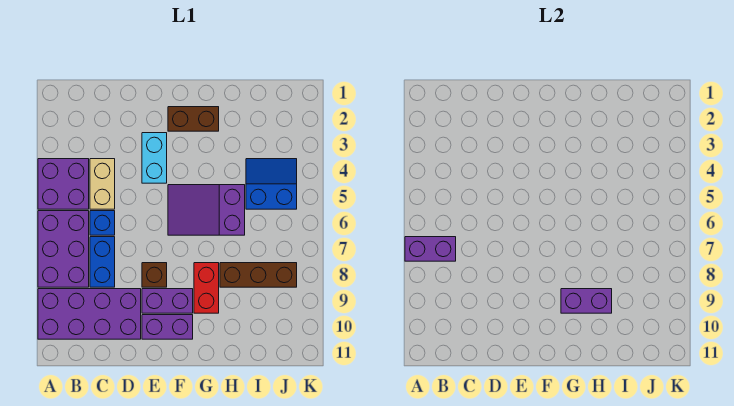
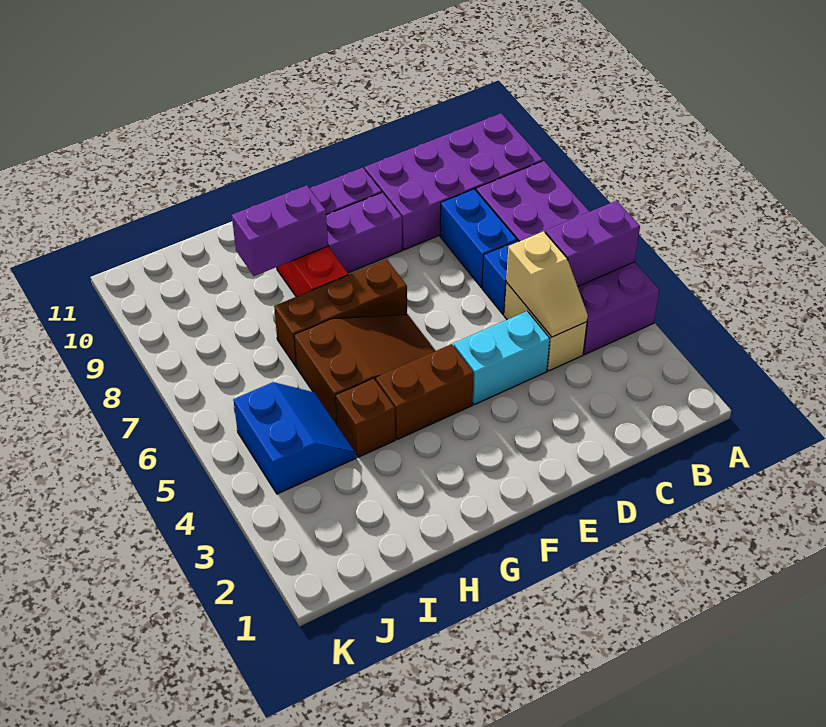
purple brick A7:B7 level 2 -> purple brick A5:B5 level 2
none -> tan slope C4:C5 level 2 top 5
cyan brick E3:E4 level 1 -> cyan brick D4:E4 level 1
brown brick E8 level 1 -> brown brick H4 level 1
brown brick F2:G2 level 1 -> brown brick F4:G4 level 1
purple slope F5:H6 level 1 top H -> brown slope F5:H6 level 1 top H
brown brick H8:J8 level 1 -> brown brick F7:H7 level 1
blue slope I4:J5 level 1 top 5 -> blue slope I4:J5 level 1 top J

